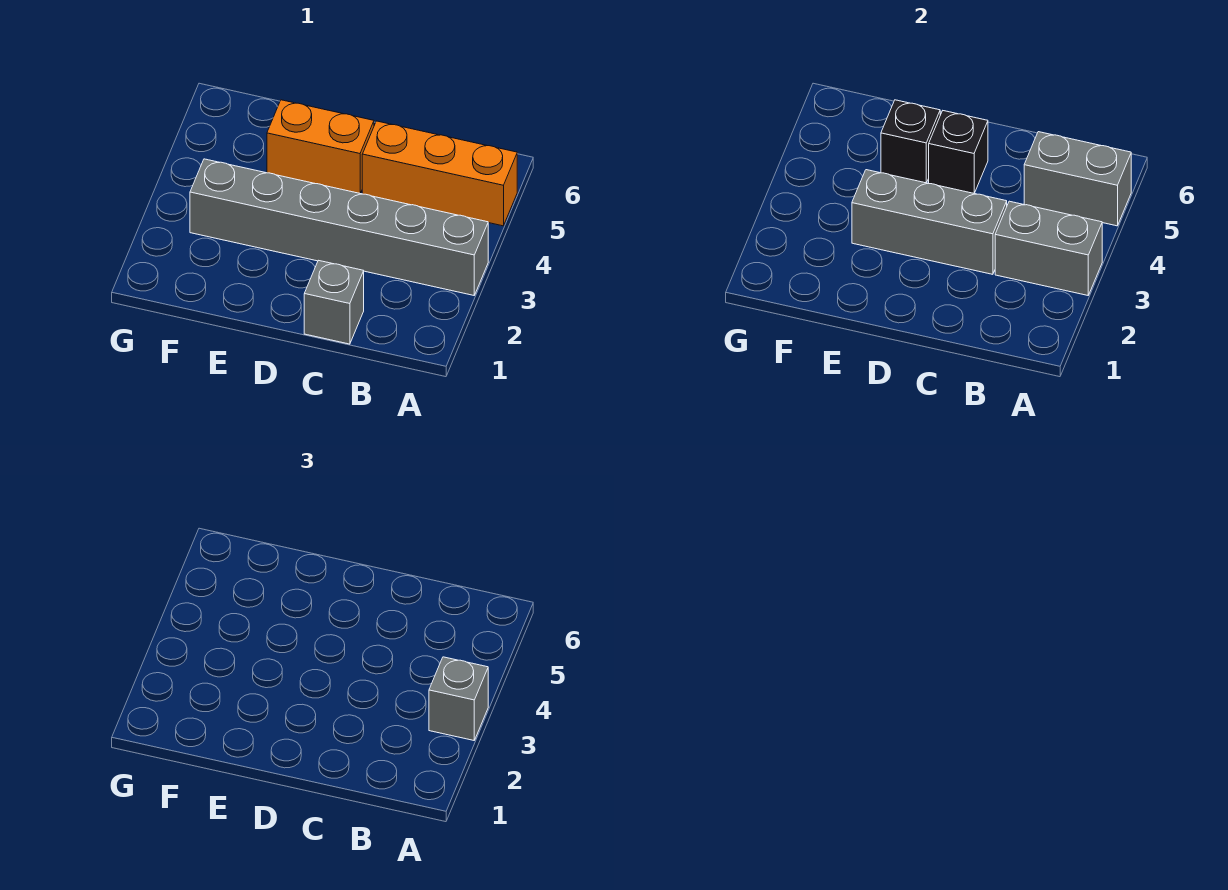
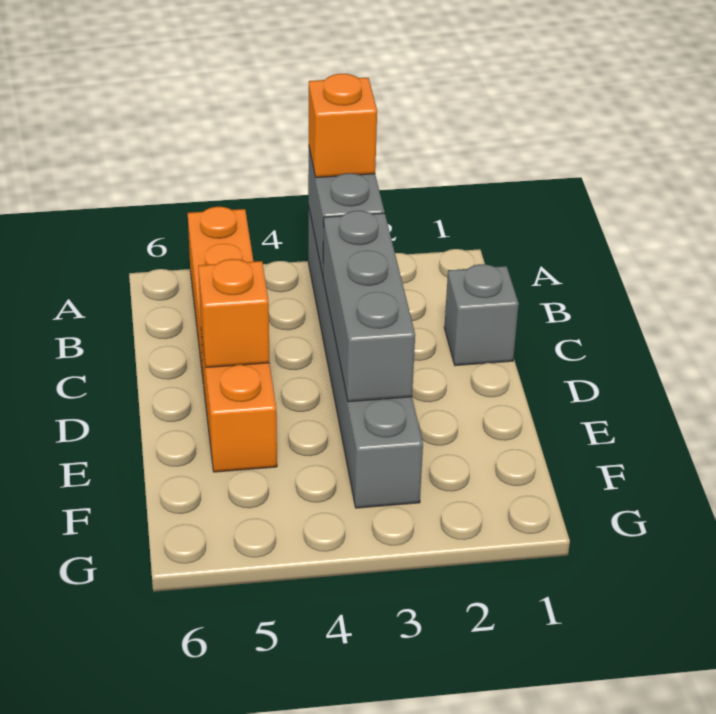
grey brick A3 level 3 -> orange brick A3 level 3
grey brick A5:B5 level 2 -> none
black brick D5 level 2 -> orange brick D5 level 2
black brick E5 level 2 -> none

